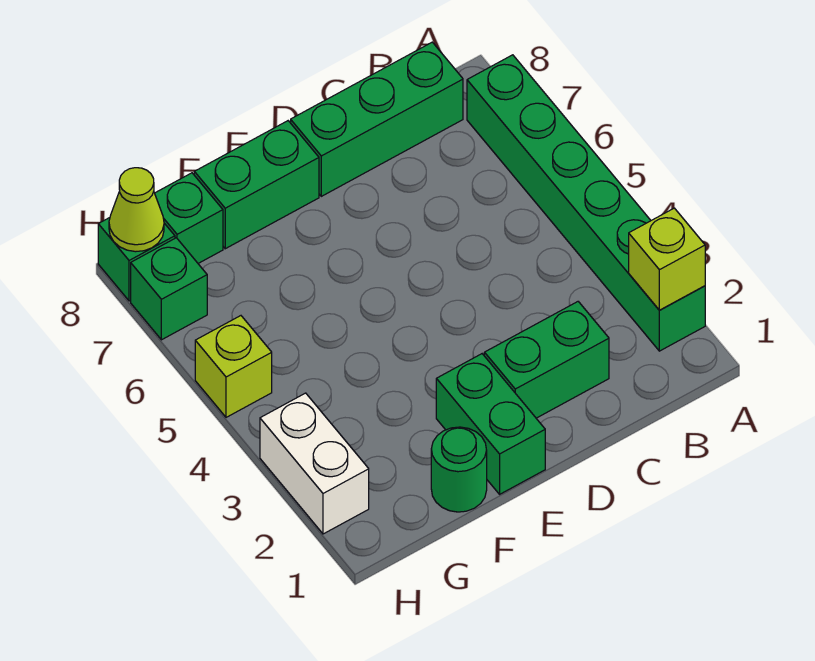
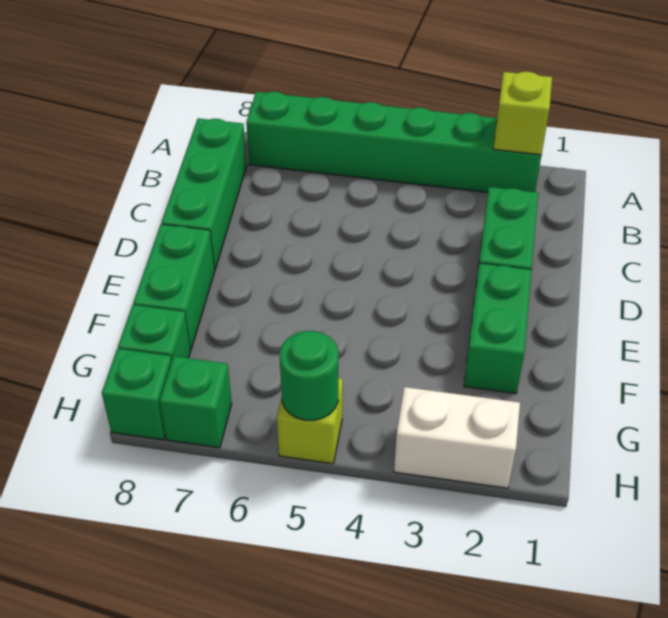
green brick E1:E2 level 1 -> green brick E2:F2 level 1
green round brick F1 level 1 -> green round brick H5 level 2
lime cone H8 level 2 -> none

